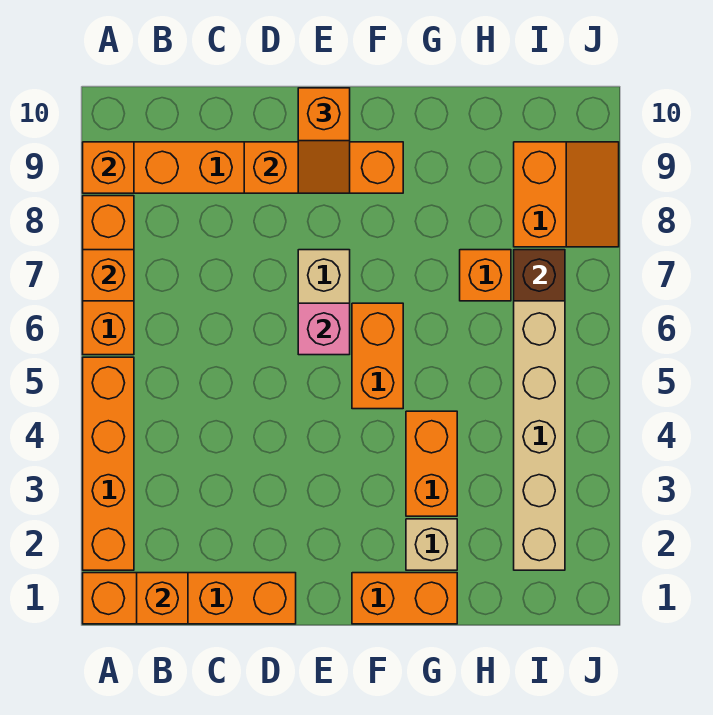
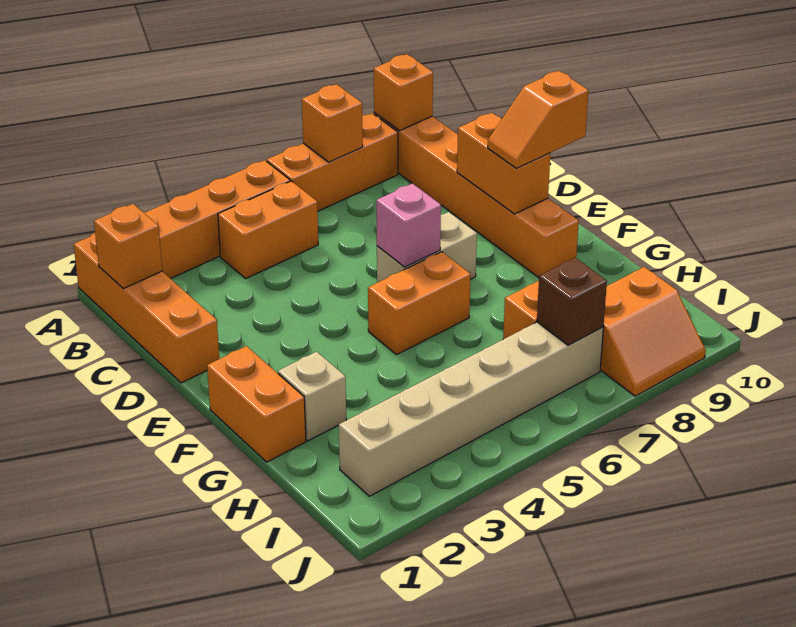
orange brick G3:G4 level 1 -> orange brick B4:B5 level 1

